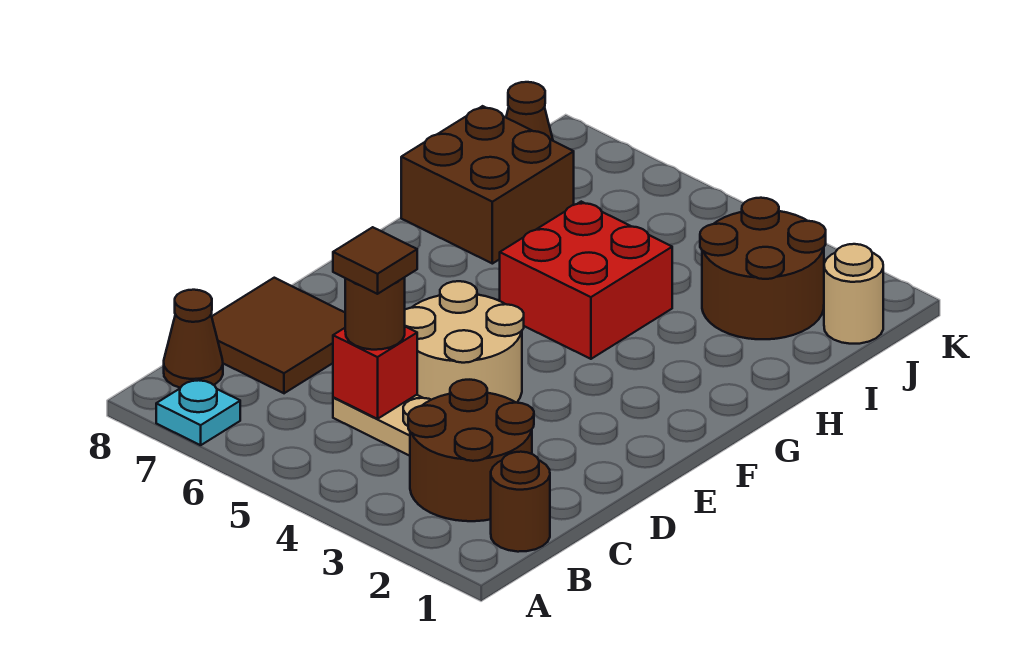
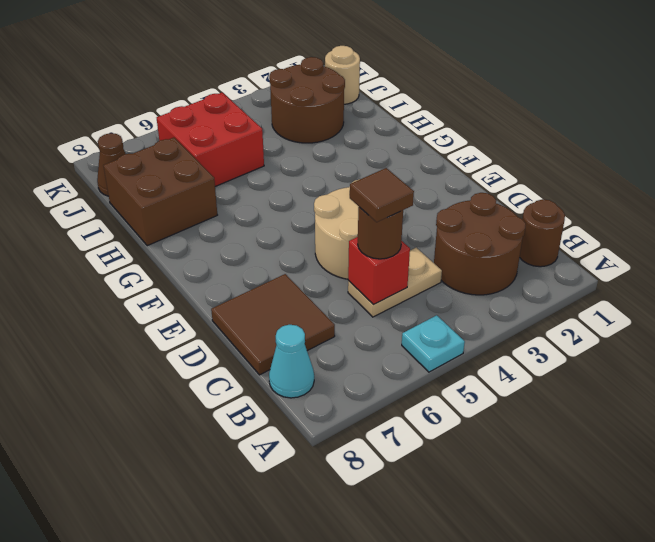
cyan plate A7 level 1 -> cyan plate A5 level 1
brown cone B8 level 1 -> cyan cone B8 level 1
red brick G4:H5 level 1 -> red brick I5:J6 level 1

